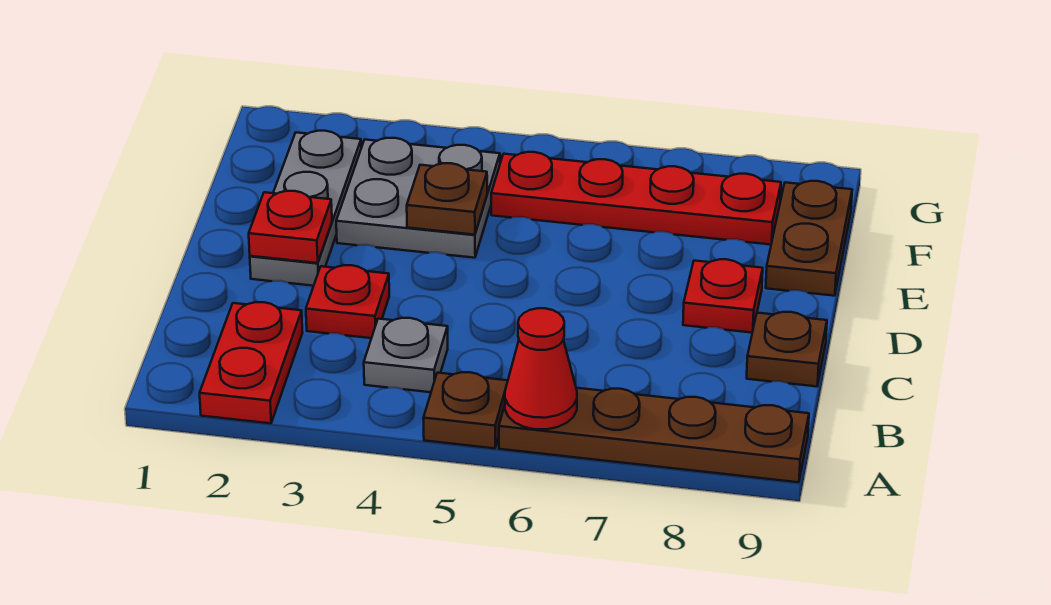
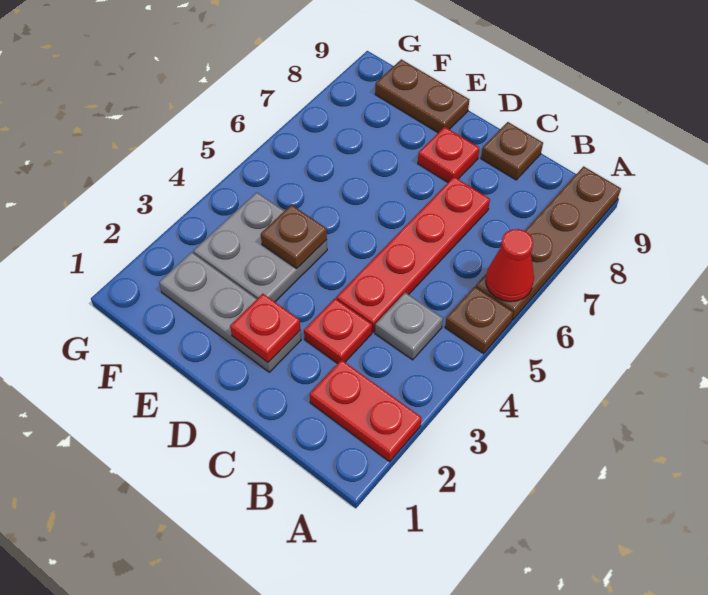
red plate F5:F8 level 1 -> red plate C4:C7 level 1

